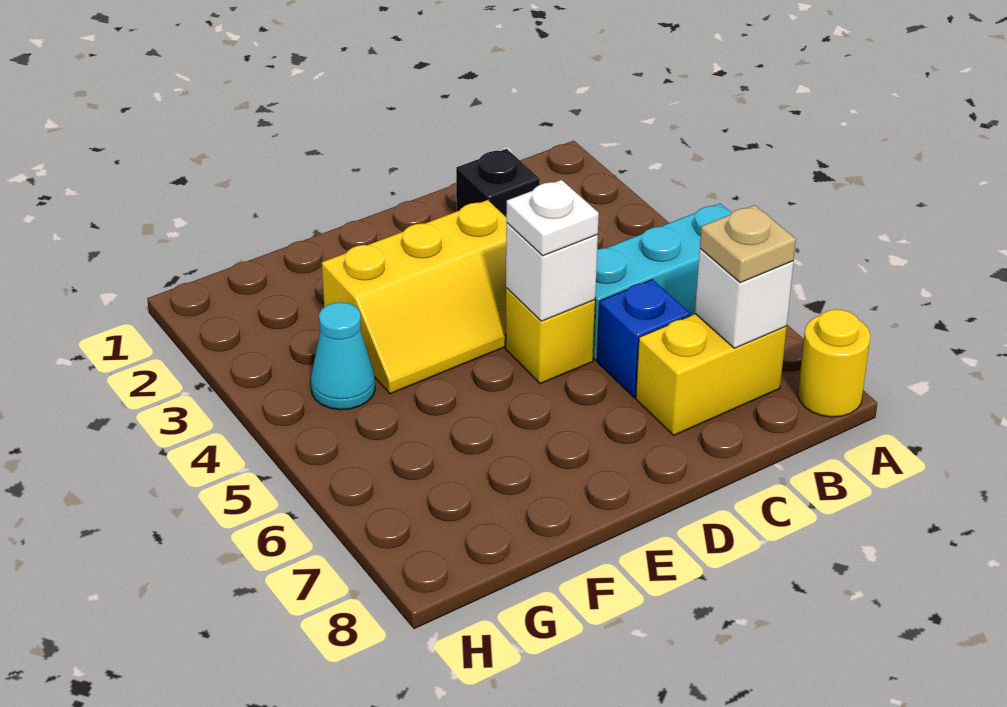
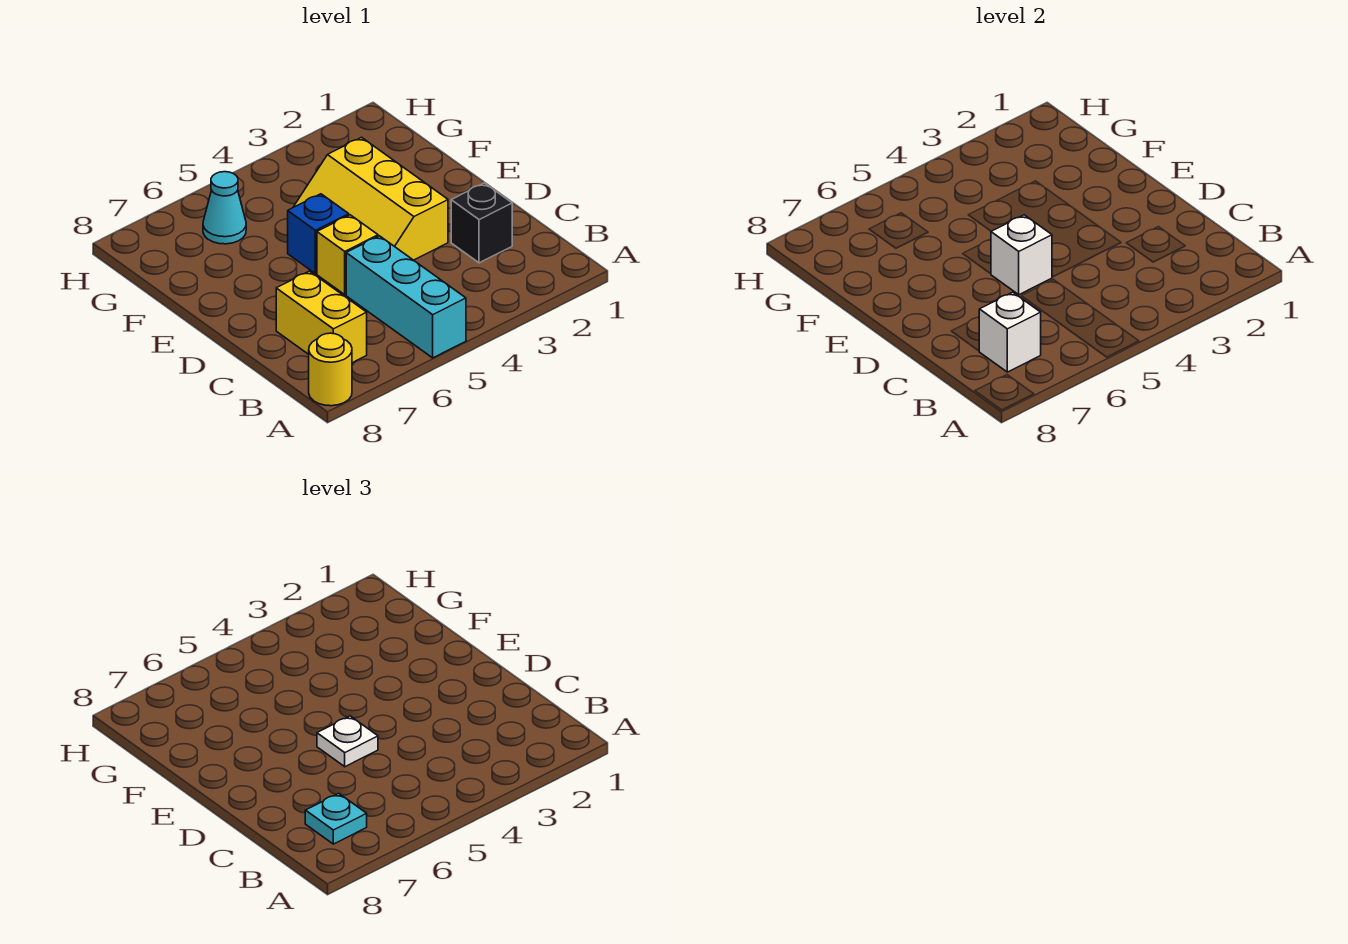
tan plate B7 level 3 -> cyan plate B7 level 3
blue brick C6 level 1 -> blue brick E5 level 1
cyan cone G4 level 1 -> cyan cone G6 level 1

